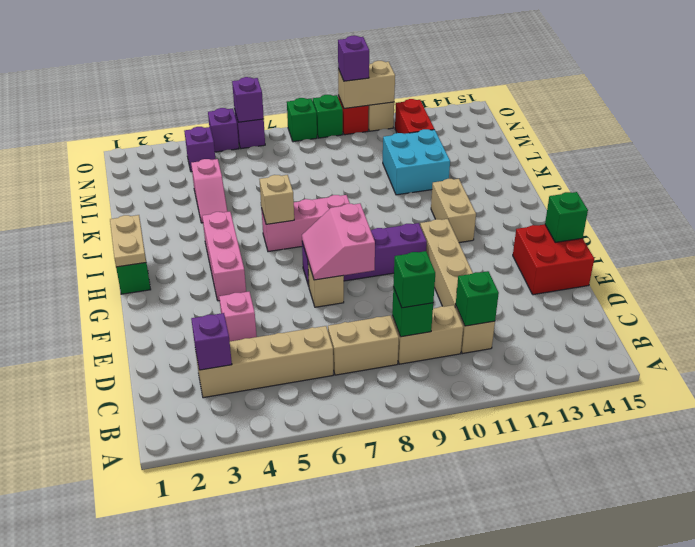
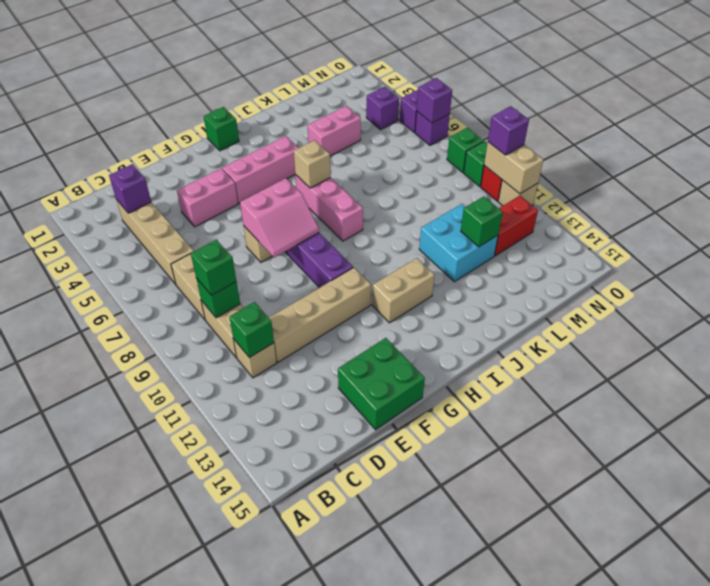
pink brick E4 level 1 -> pink brick E4:F4 level 1
red brick E14:F15 level 1 -> green brick E14:F15 level 1
pink slope F7:G8 level 2 top 8 -> pink slope F7:G8 level 2 top 7
green brick F15 level 2 -> green brick L12 level 2
tan plate H1:I1 level 2 -> none
pink slope K4:L4 level 1 top L -> pink brick K4:L4 level 1

